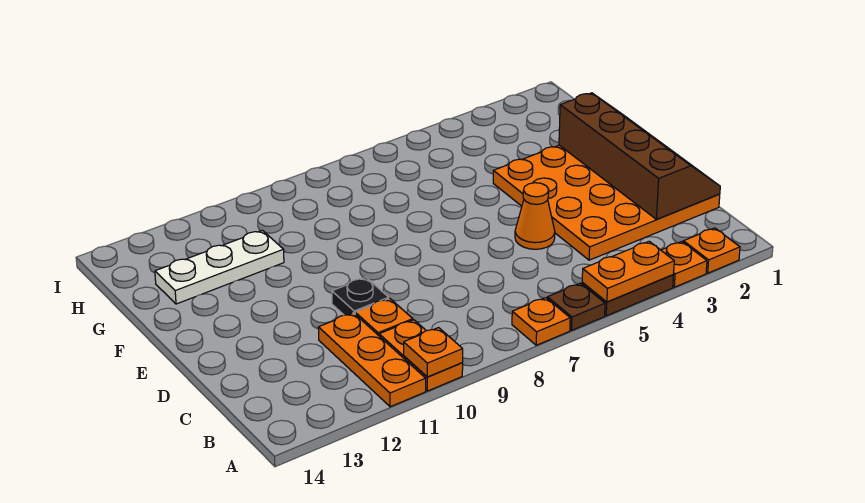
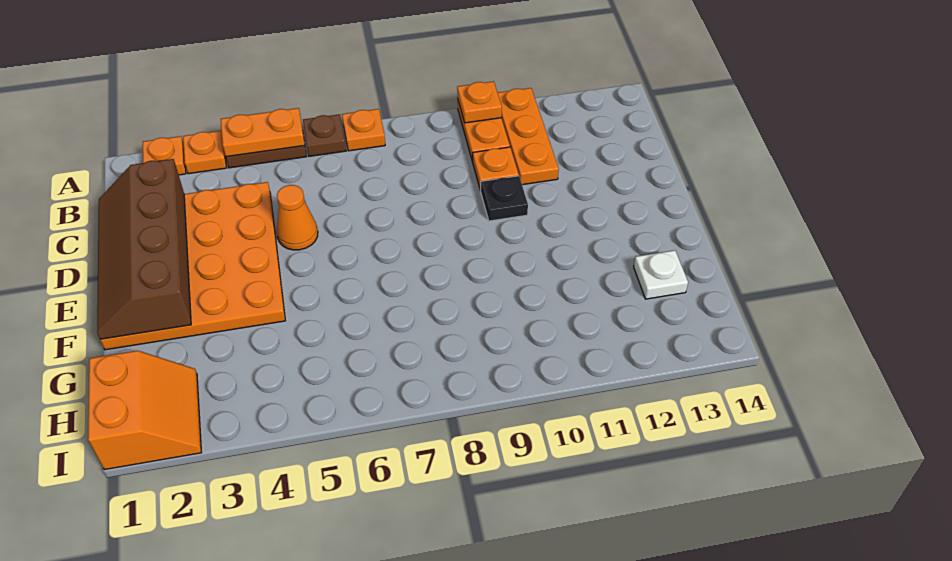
white plate G11:G13 level 1 -> white plate G13 level 1
none -> orange slope H1:I2 level 1 top 1

